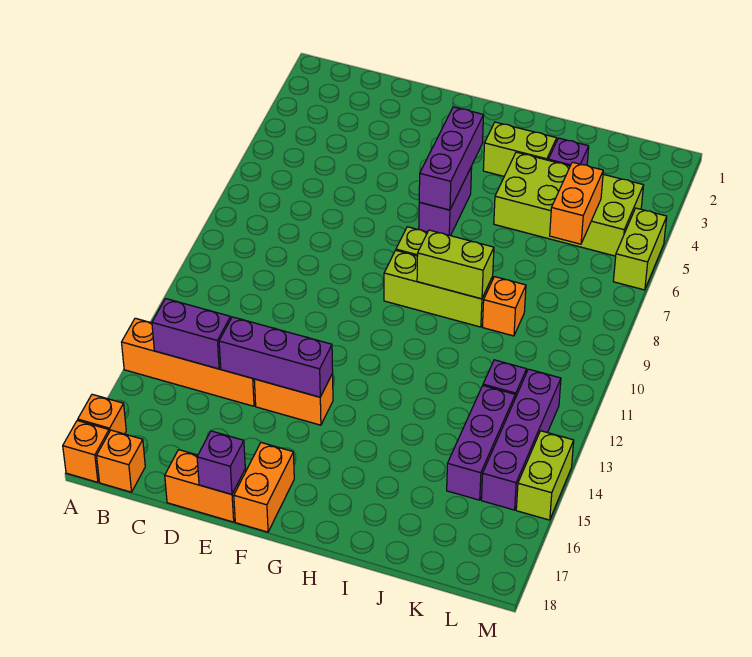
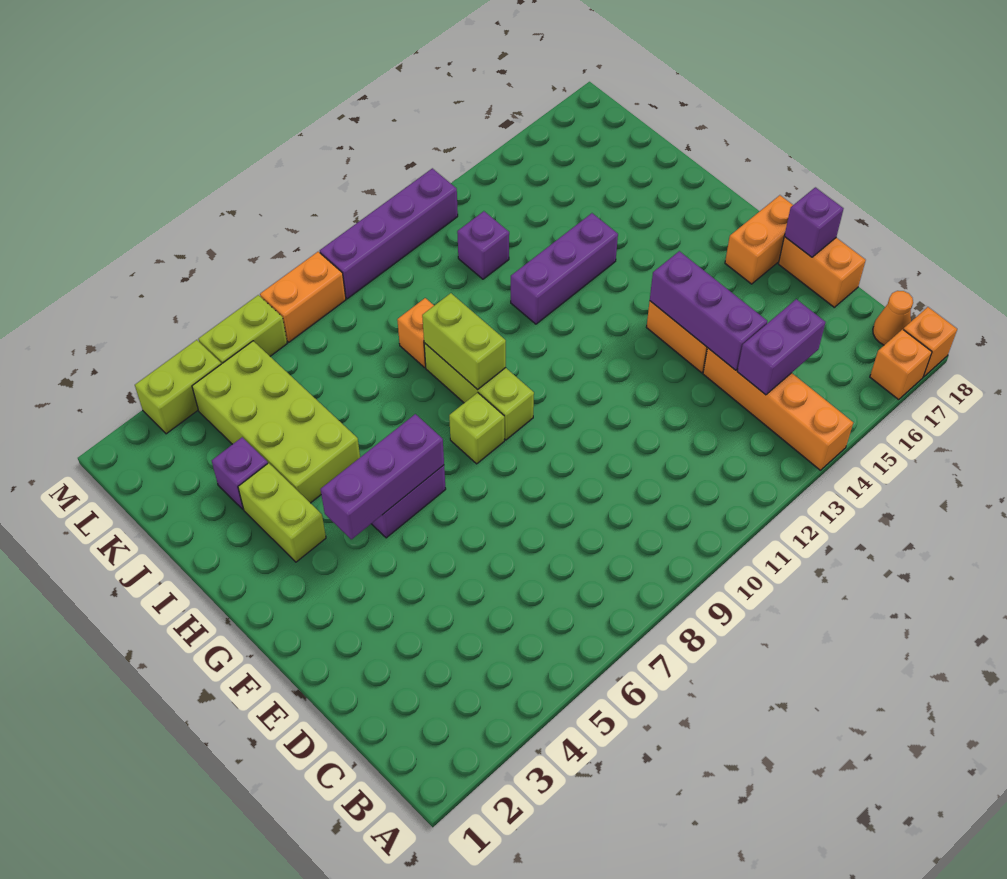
purple brick B14:C14 level 2 -> purple brick C14:C15 level 2
orange brick B18 level 1 -> orange cone B18 level 1
orange brick K5:K6 level 2 -> orange brick M7:M8 level 1
purple brick K13:K15 level 1 -> purple brick I12:I14 level 1
purple brick L12:L15 level 1 -> purple brick M9:M12 level 1
lime brick M14:M15 level 1 -> lime brick M3:M4 level 1

